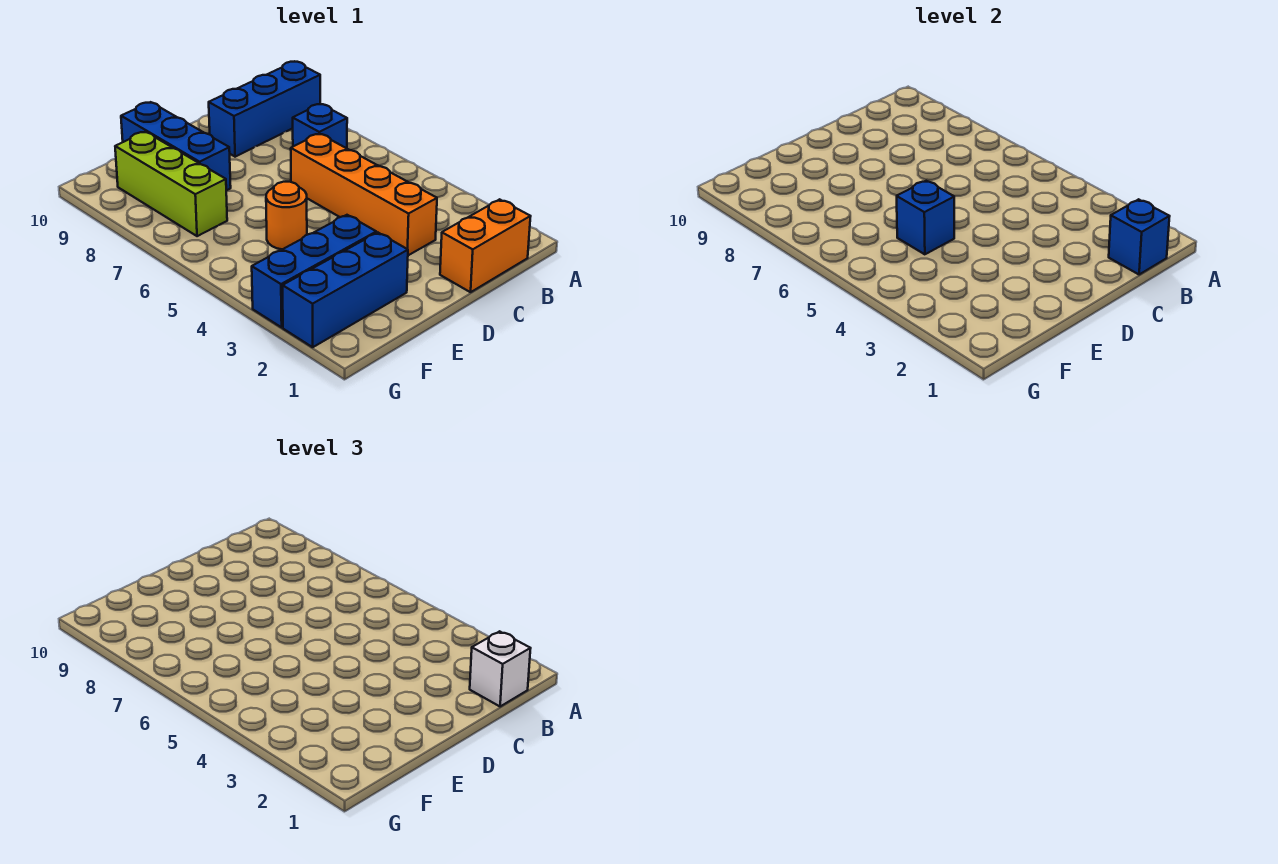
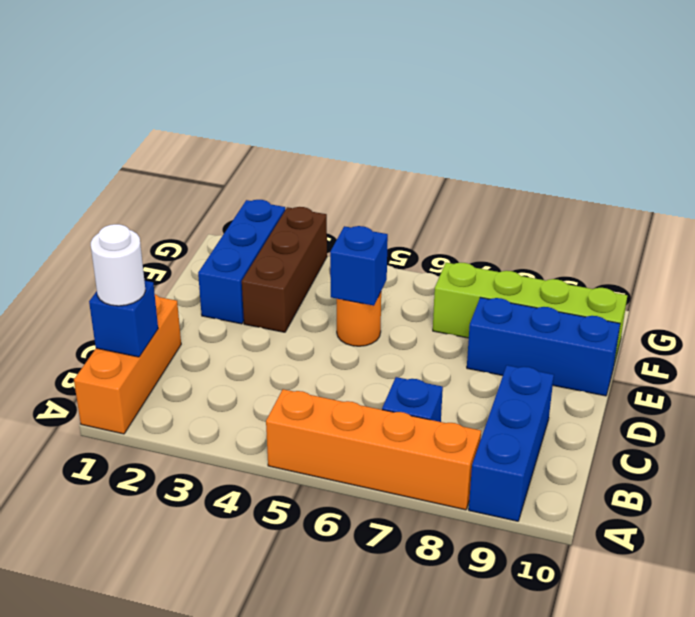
orange brick B1:C1 level 1 -> orange brick A1:C1 level 1
white brick B1 level 3 -> white round brick B1 level 3
orange brick C3:C6 level 1 -> orange brick A5:A8 level 1
blue brick E3:G3 level 1 -> brown brick E3:G3 level 1
lime brick F7:F9 level 1 -> lime brick F7:F10 level 1

